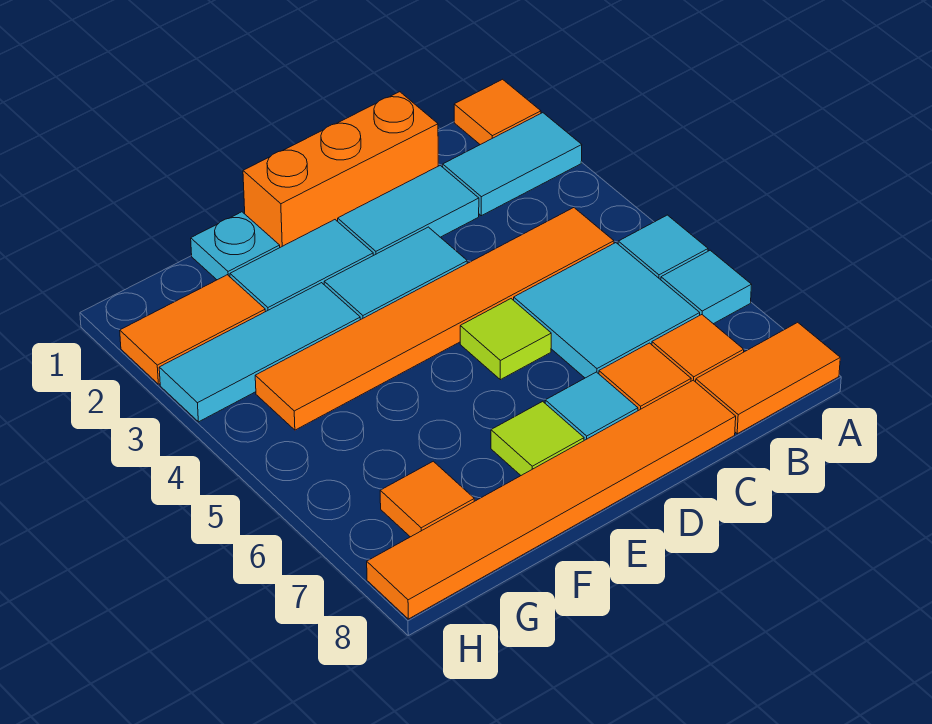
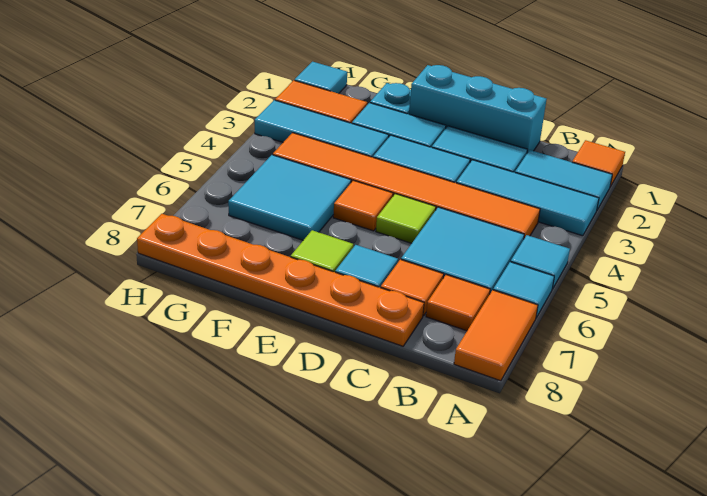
none -> cyan tile A3:C3 level 1
orange tile A8:B8 level 1 -> orange tile A7:A8 level 1
orange brick C1:E1 level 1 -> cyan brick C1:E1 level 1
orange tile C8:H8 level 1 -> orange plate C8:H8 level 1
none -> cyan tile F5:G6 level 1
orange tile G7 level 1 -> orange tile E5 level 1
none -> cyan tile H1 level 1

